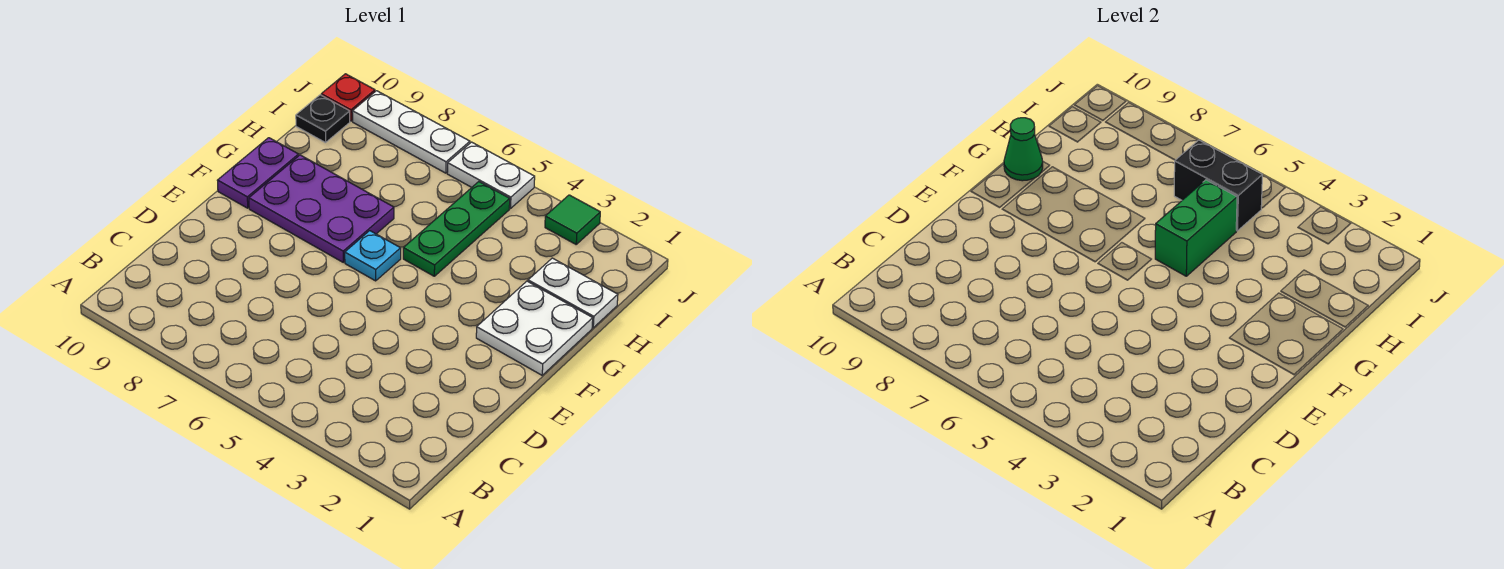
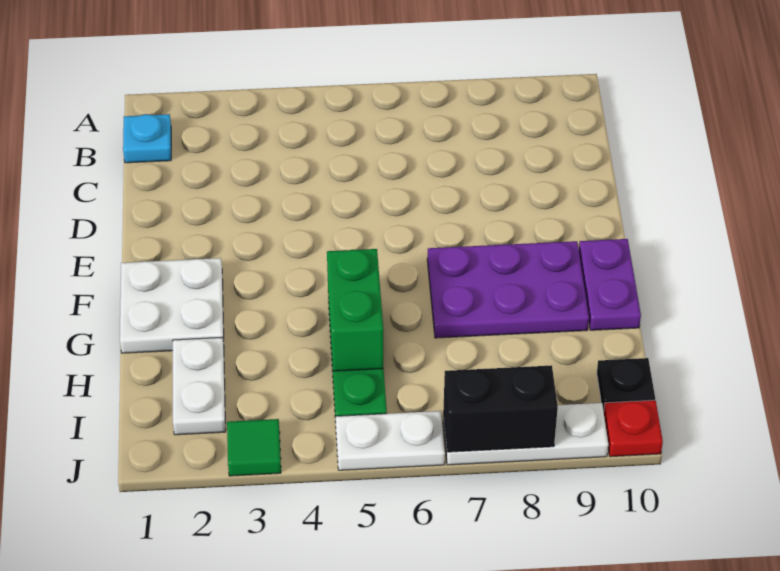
cyan plate F6 level 1 -> cyan plate B1 level 1
green cone G10 level 2 -> none
white plate H1:H2 level 1 -> white plate H2:I2 level 1
black brick I5:I6 level 2 -> black brick J7:J8 level 2

